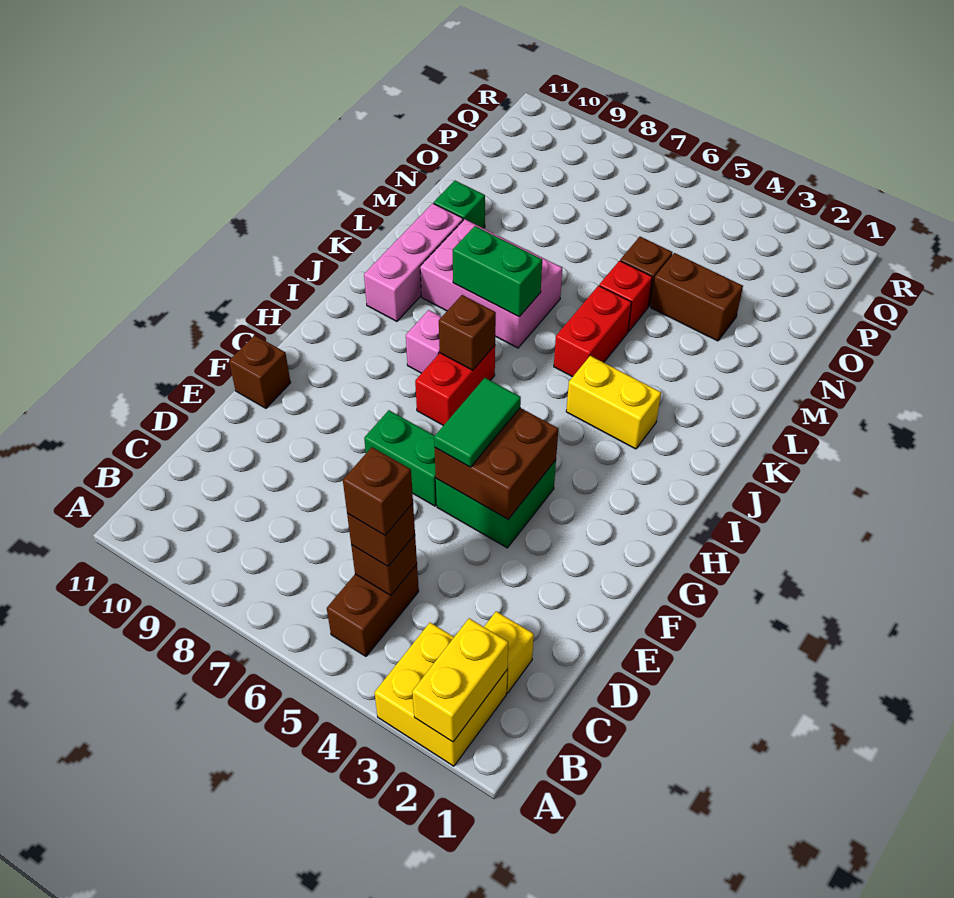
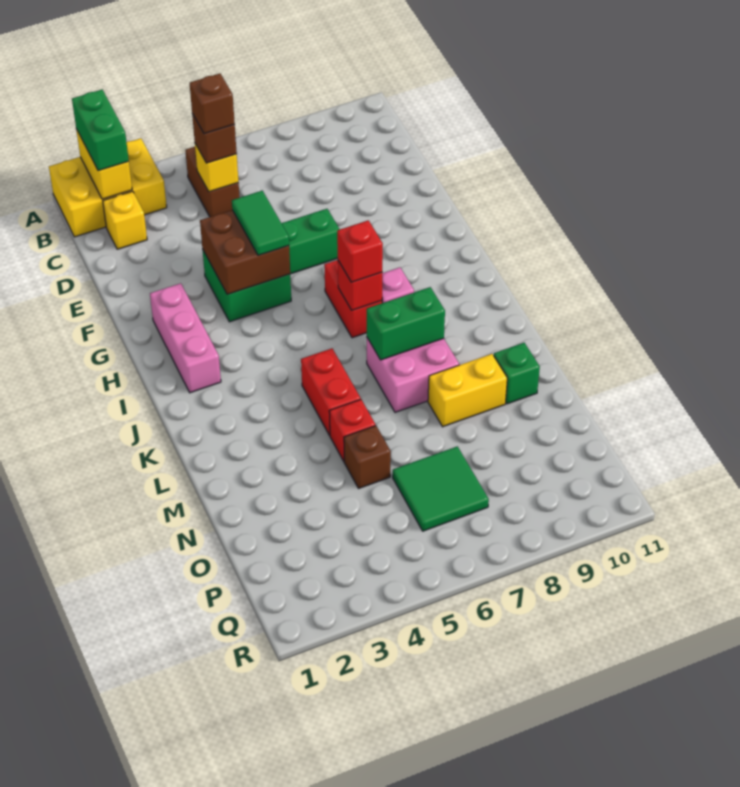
yellow brick A2:B3 level 1 -> yellow brick A1:B3 level 1
none -> green brick A2:B2 level 3
brown brick C5 level 2 -> yellow brick C5 level 2
brown brick F11 level 1 -> none
brown brick I7 level 2 -> red brick I7 level 2
none -> red brick I7 level 3
yellow brick J3:J4 level 1 -> yellow brick M8:M9 level 1
pink brick J10:L10 level 1 -> pink brick G2:I2 level 1
pink brick K7:L9 level 1 -> pink brick K7:L8 level 1
brown brick N3:N4 level 1 -> none
none -> green tile O6:P7 level 1

